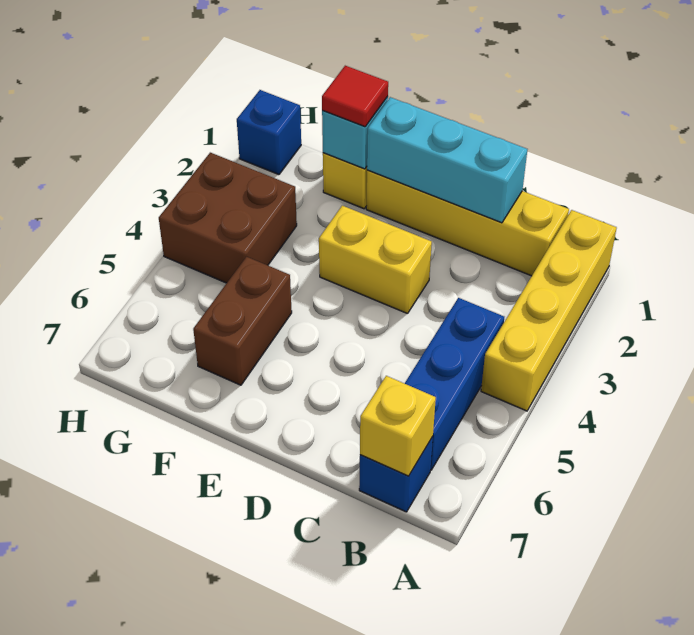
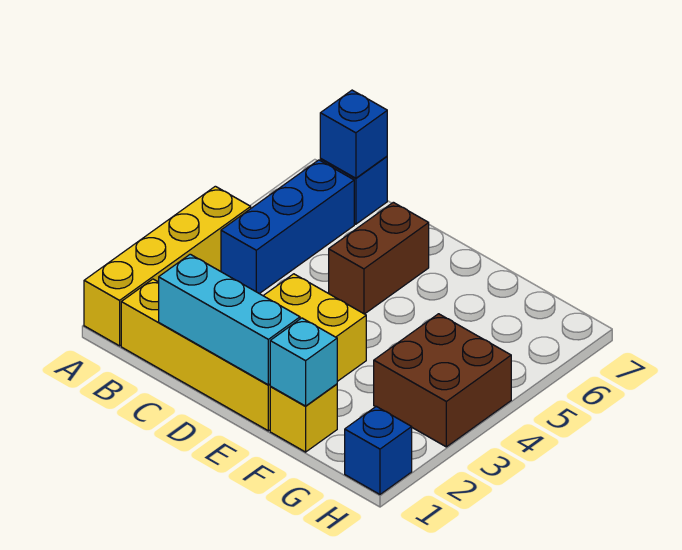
yellow brick B7 level 2 -> blue brick B7 level 2
red tile F1 level 3 -> none
brown brick F5:F6 level 1 -> brown brick D5:D6 level 1

